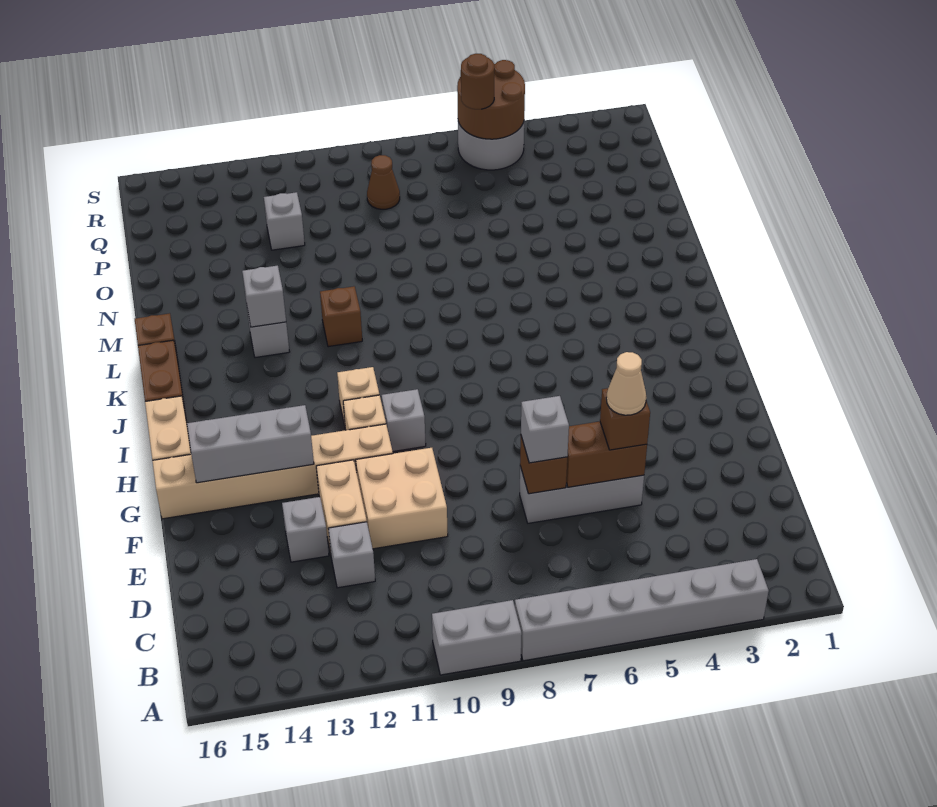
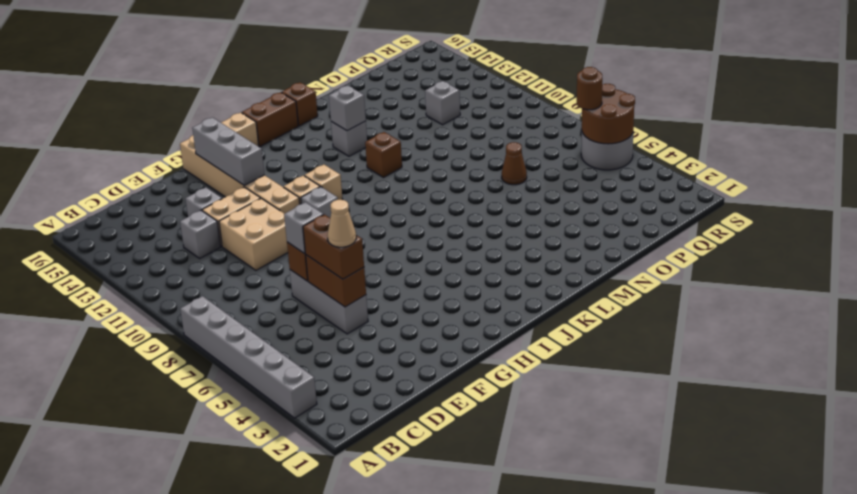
grey brick A9:A10 level 1 -> none
brown brick E5 level 3 -> brown brick E5:E6 level 3
brown cone Q9 level 1 -> brown cone O7 level 1

